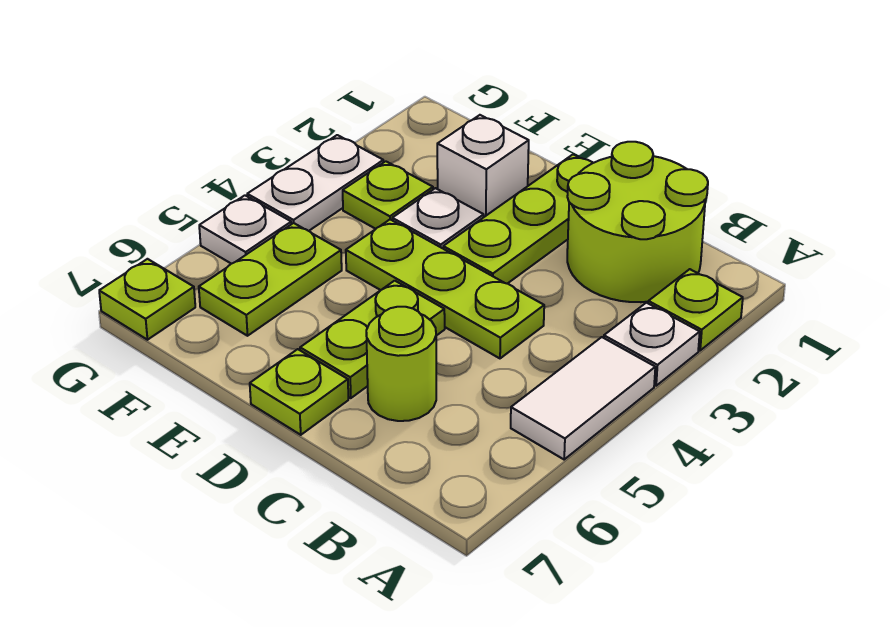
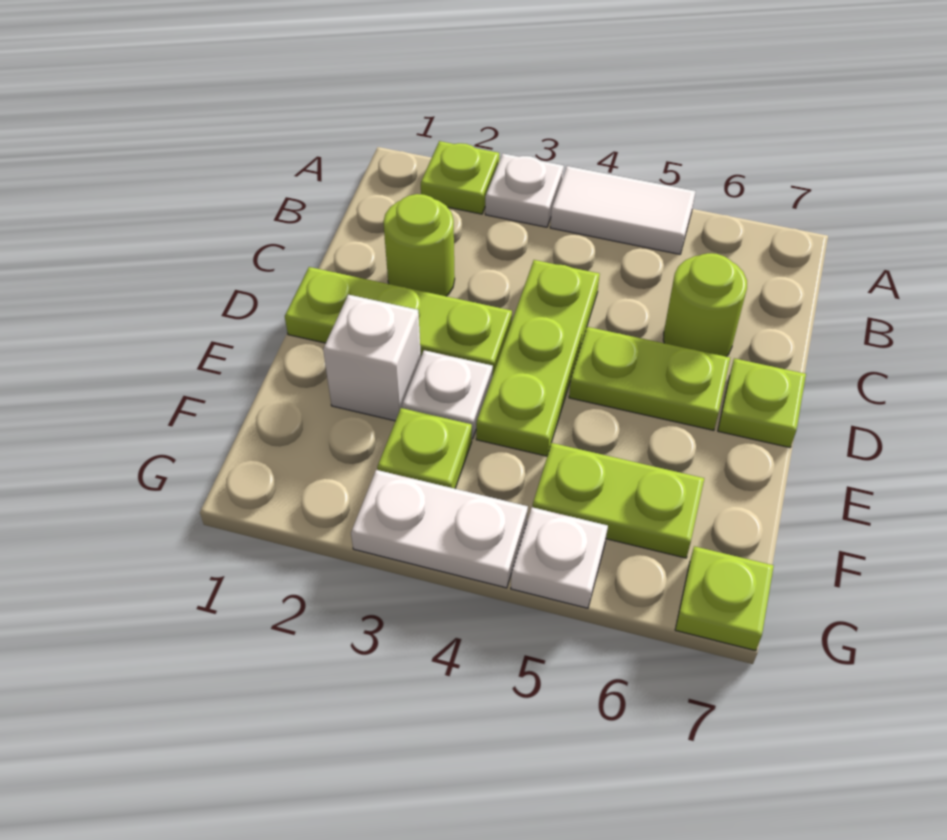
lime round brick B1:C2 level 1 -> lime round brick C2 level 1

